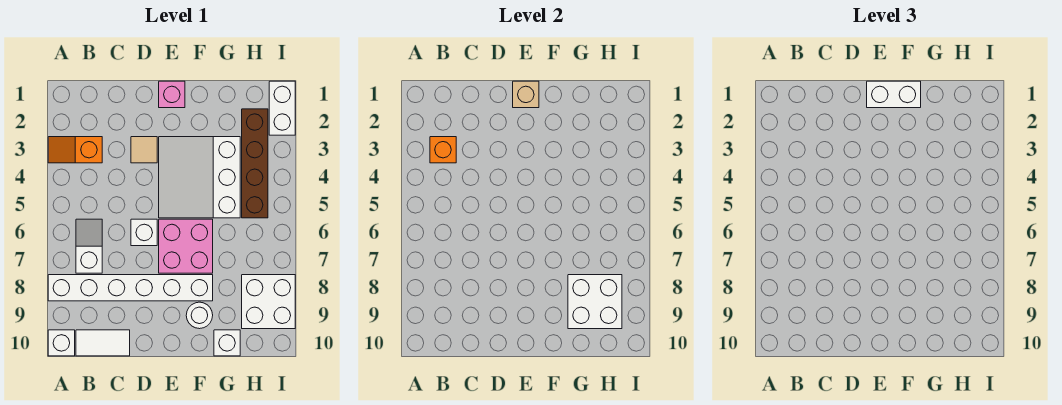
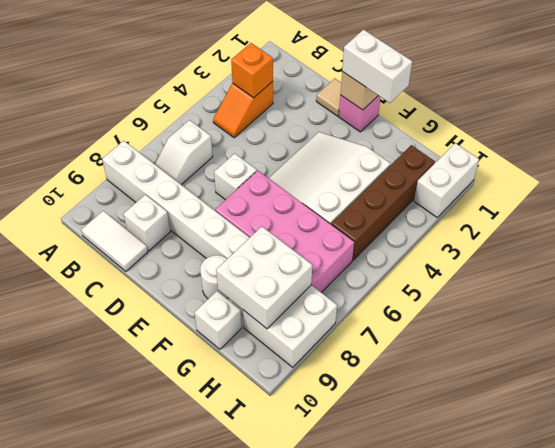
orange slope A3:B3 level 1 top B -> orange slope B3:B4 level 1 top 3
white brick A10 level 1 -> white brick C9 level 1
white slope B6:B7 level 1 top 7 -> white slope B6:B7 level 1 top 6
tan tile D3 level 1 -> tan tile D1 level 1
pink brick E6:F7 level 1 -> pink brick E6:H7 level 1

